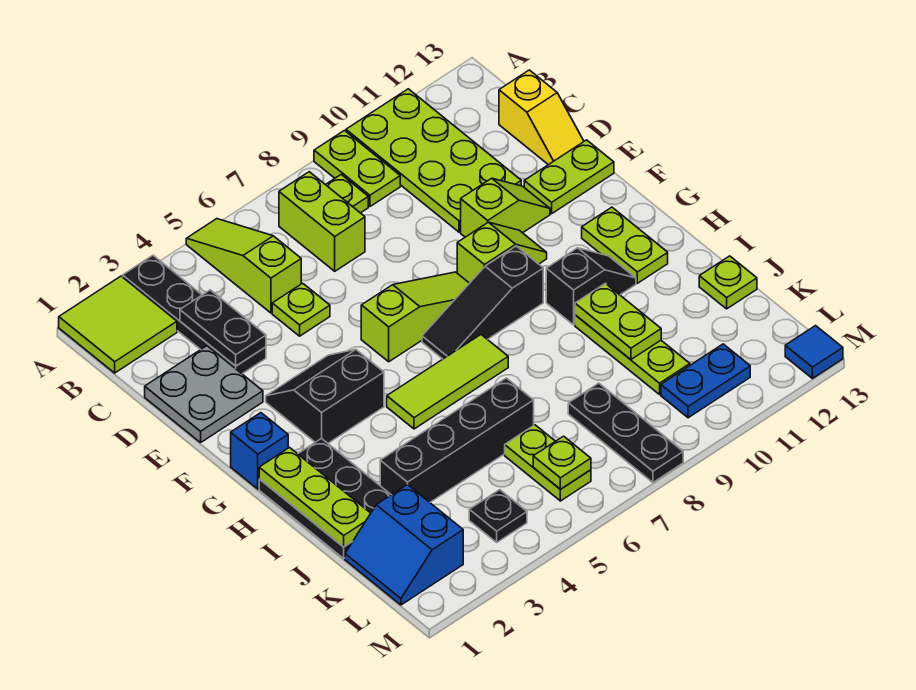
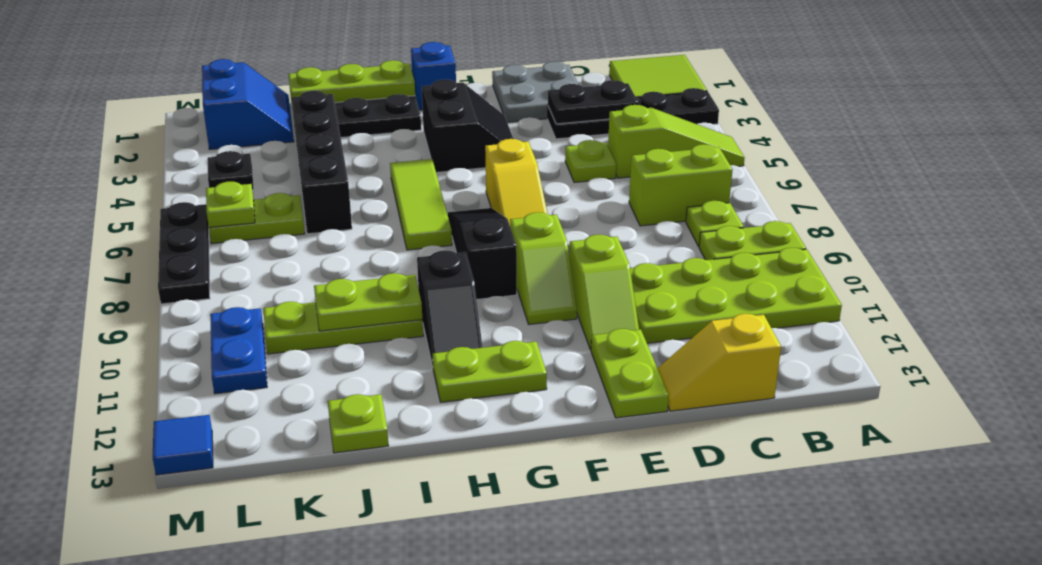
lime slope F6:F8 level 1 top 6 -> yellow slope F6:F8 level 1 top 6
blue slope K1:L2 level 1 top 2 -> blue slope K1:L2 level 1 top L
black plate K8:M8 level 1 -> black plate M6:M8 level 1

